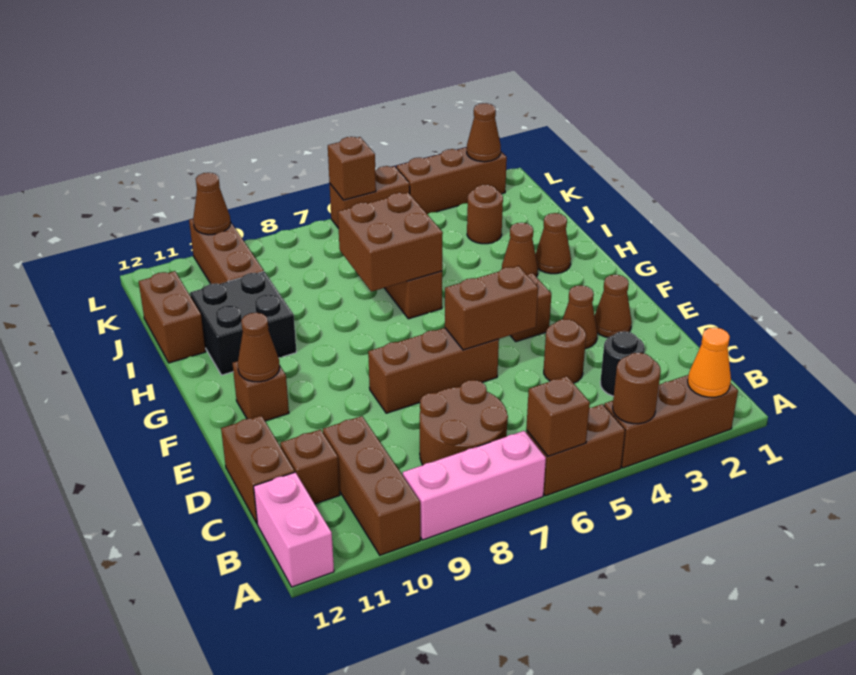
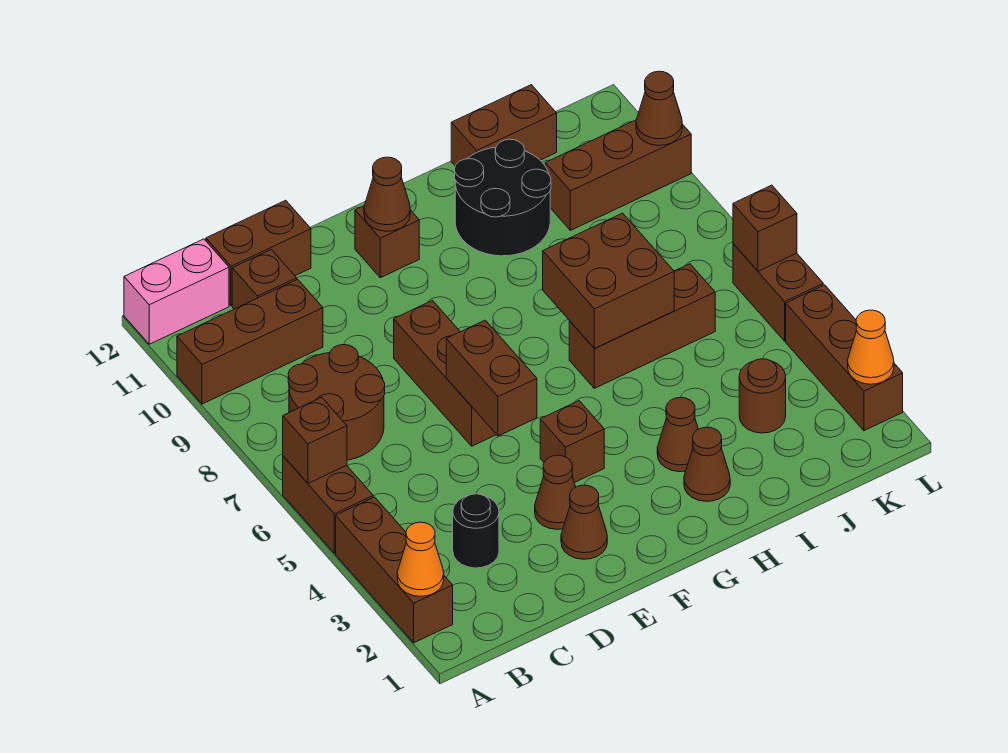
brown round brick A4 level 2 -> none
pink brick A7:A9 level 1 -> none
brown round brick D4 level 1 -> none
black brick H10:I11 level 1 -> black round brick H10:I11 level 1
brown cone L2 level 2 -> orange cone L2 level 2

